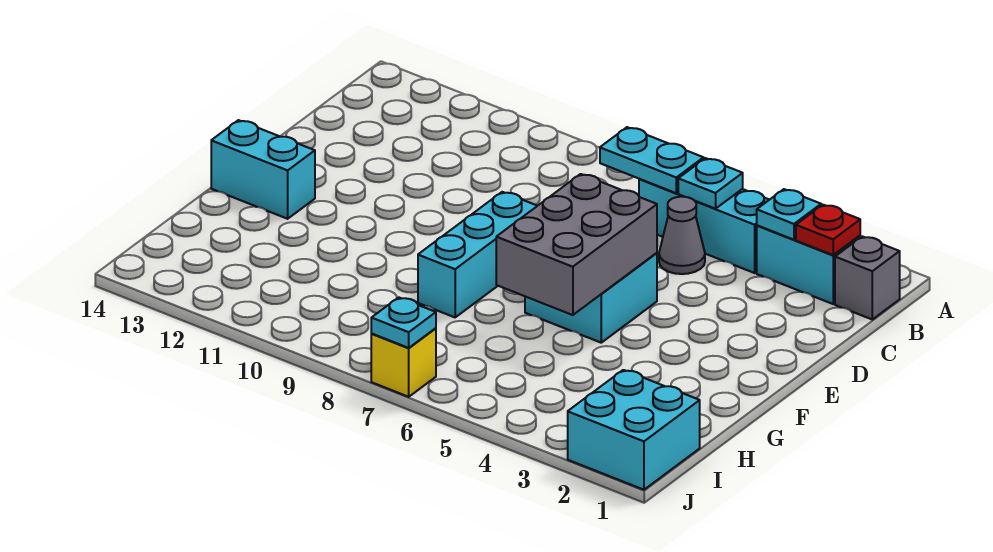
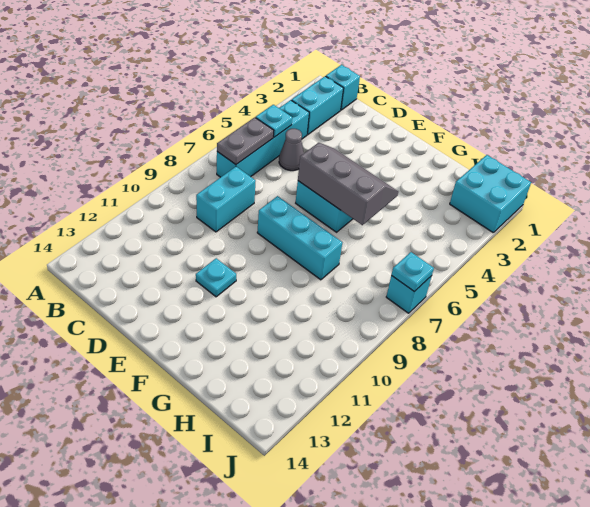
grey brick B1 level 1 -> cyan brick B1 level 1
red plate B2 level 2 -> none
cyan plate B3 level 2 -> cyan plate E11 level 1
cyan brick B4:B6 level 1 -> cyan brick B4:B7 level 1
cyan plate B6:B7 level 2 -> grey plate B6:B7 level 2
grey brick E5:G6 level 2 -> grey slope E5:G6 level 2 top 6
cyan brick F13:F14 level 1 -> cyan brick C8:C9 level 1
yellow brick J7 level 1 -> cyan brick J7 level 1

